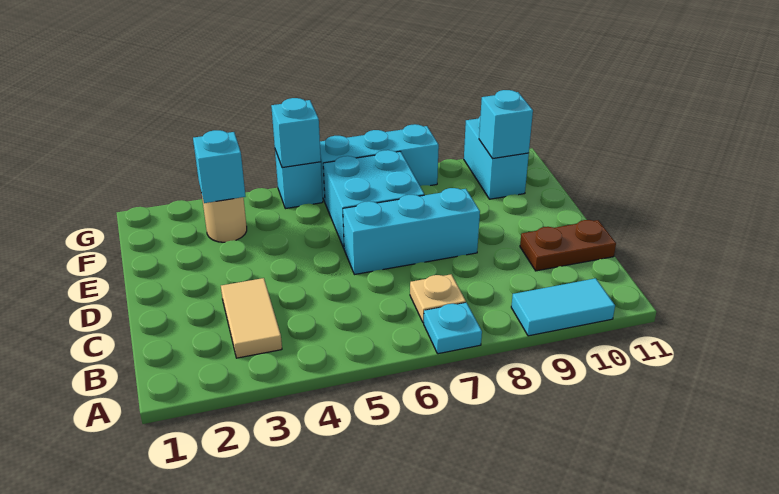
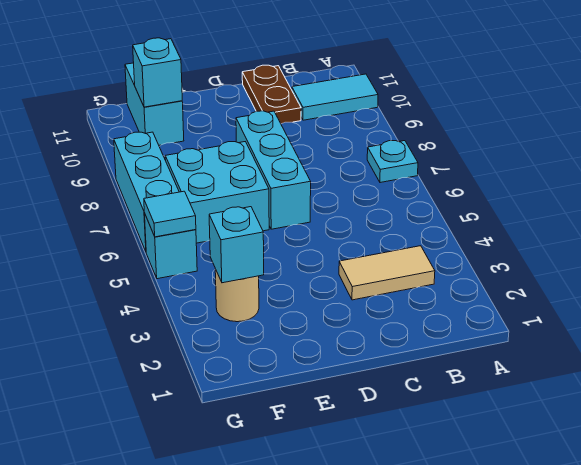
cyan tile A9:A10 level 1 -> cyan tile A10:B10 level 1
tan plate B7 level 1 -> none
cyan brick F10:G10 level 1 -> cyan brick F10:F11 level 1
cyan brick G5 level 2 -> cyan tile G5 level 2

